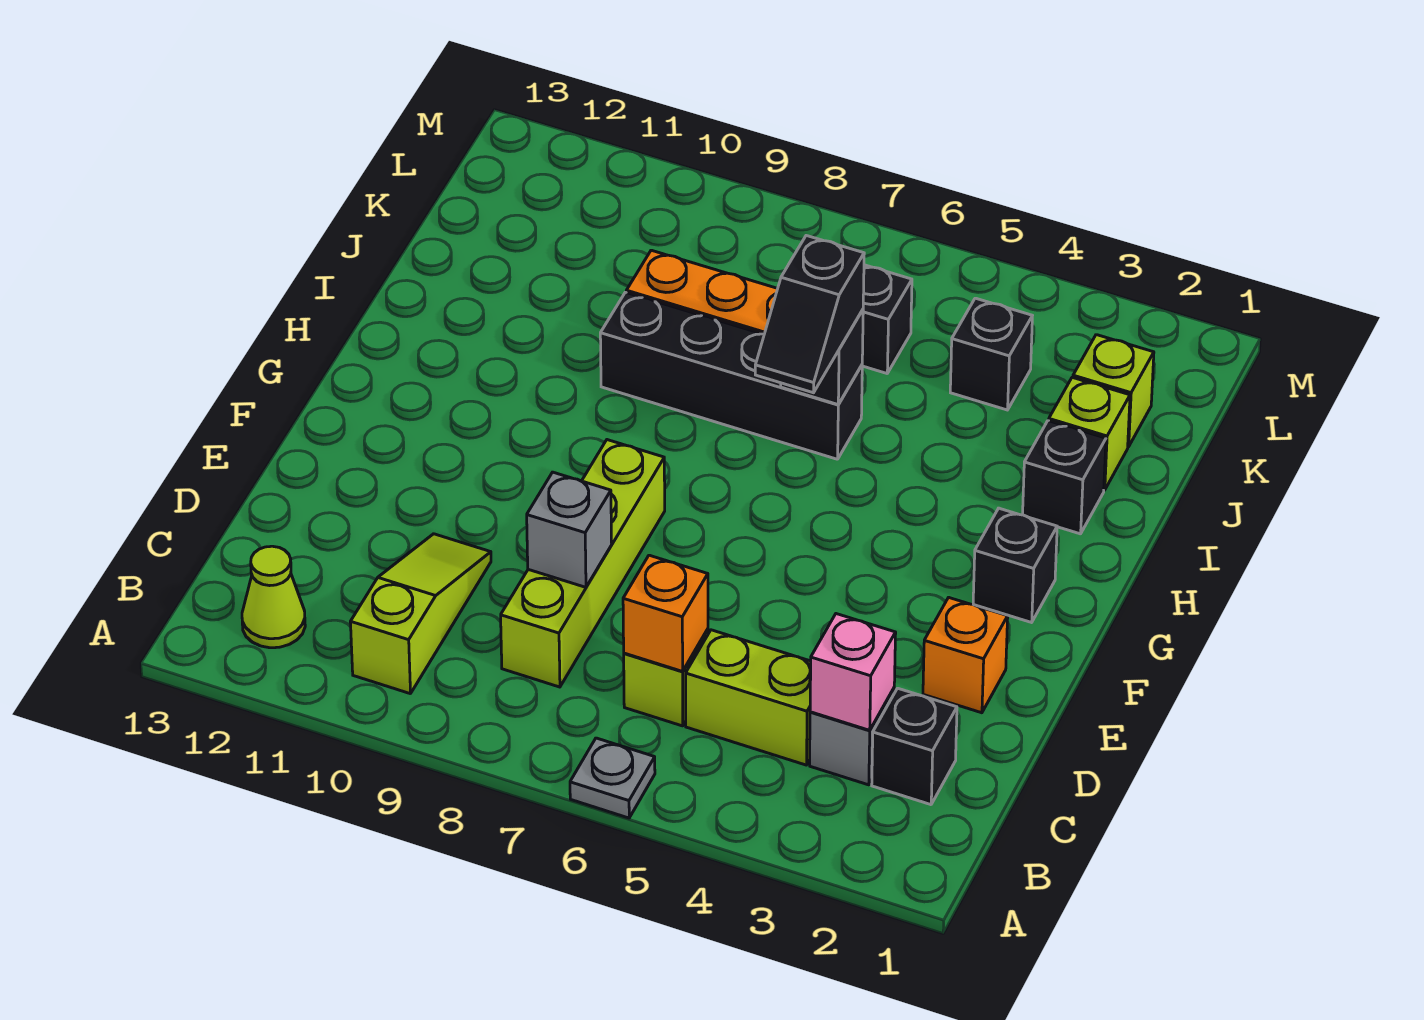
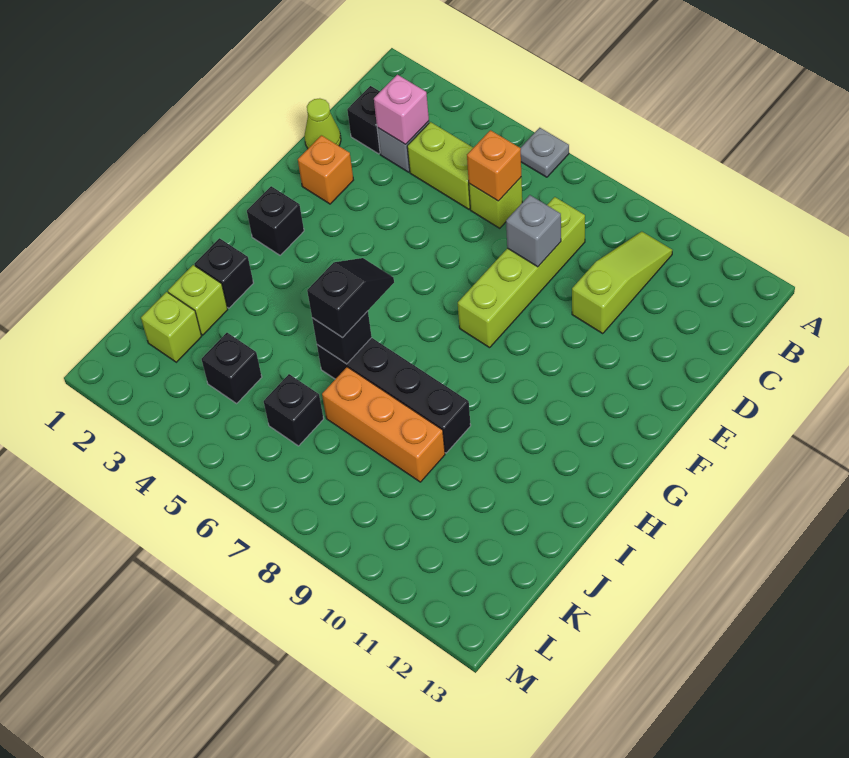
lime slope B10:D10 level 1 top B -> lime slope B10:D10 level 1 top D
lime cone B12 level 1 -> lime cone D1 level 1

